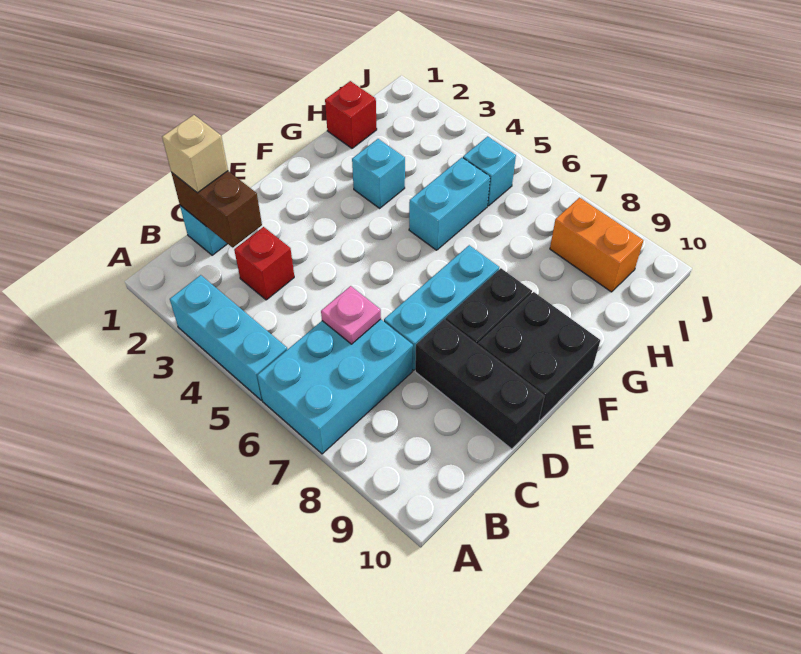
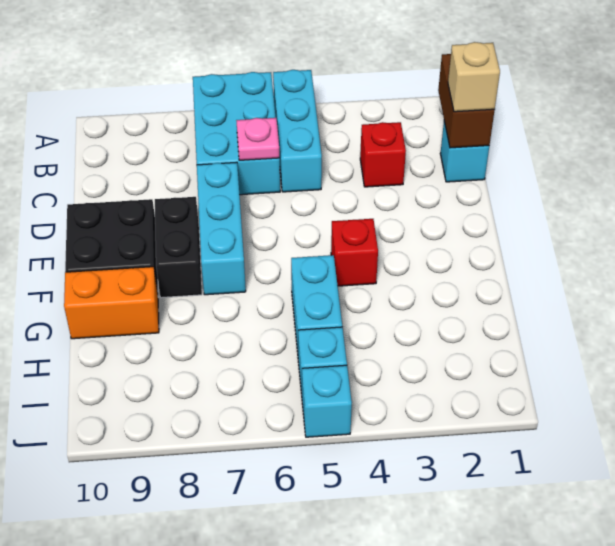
cyan brick A3:A5 level 1 -> cyan brick A5:C5 level 1
brown brick C1:C2 level 2 -> brown brick B1:C1 level 2
black brick D8:D10 level 1 -> none
cyan brick G3 level 1 -> cyan brick J5 level 1
red brick H1 level 1 -> red brick F4 level 1
orange brick I8:I9 level 1 -> orange brick G9:G10 level 1

